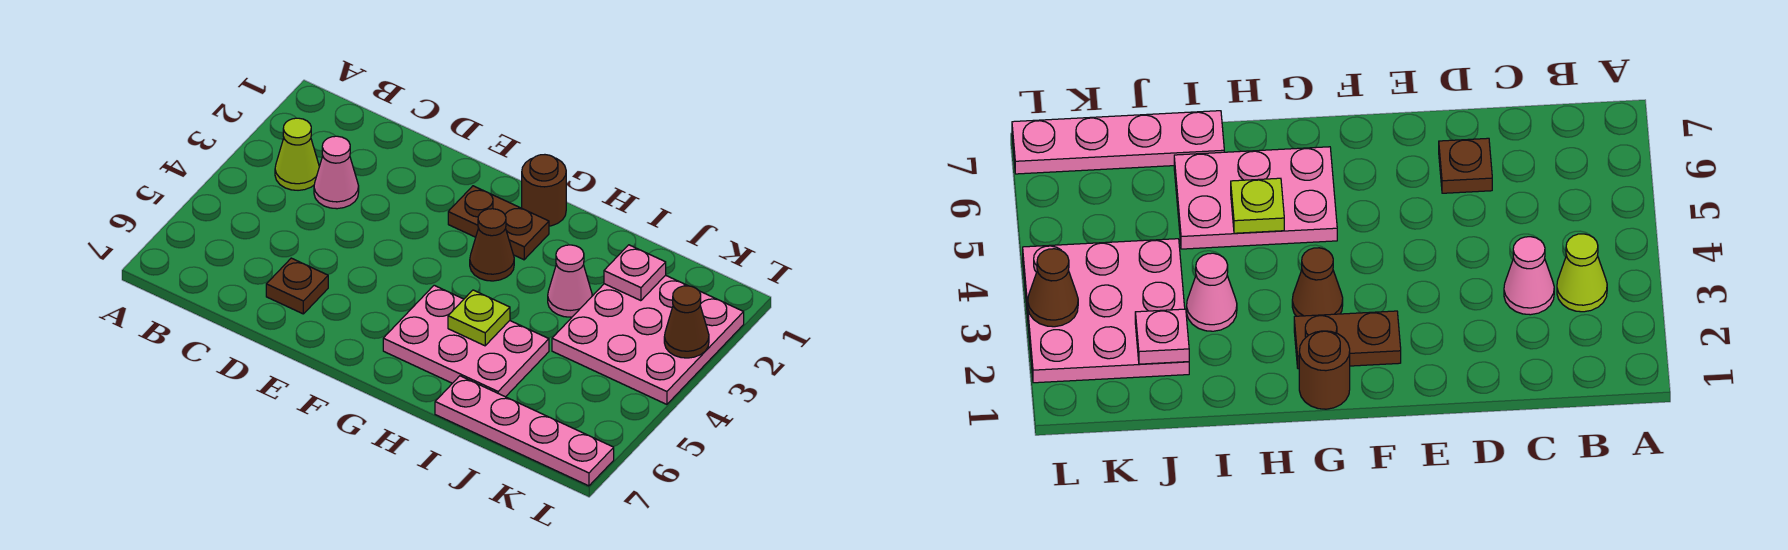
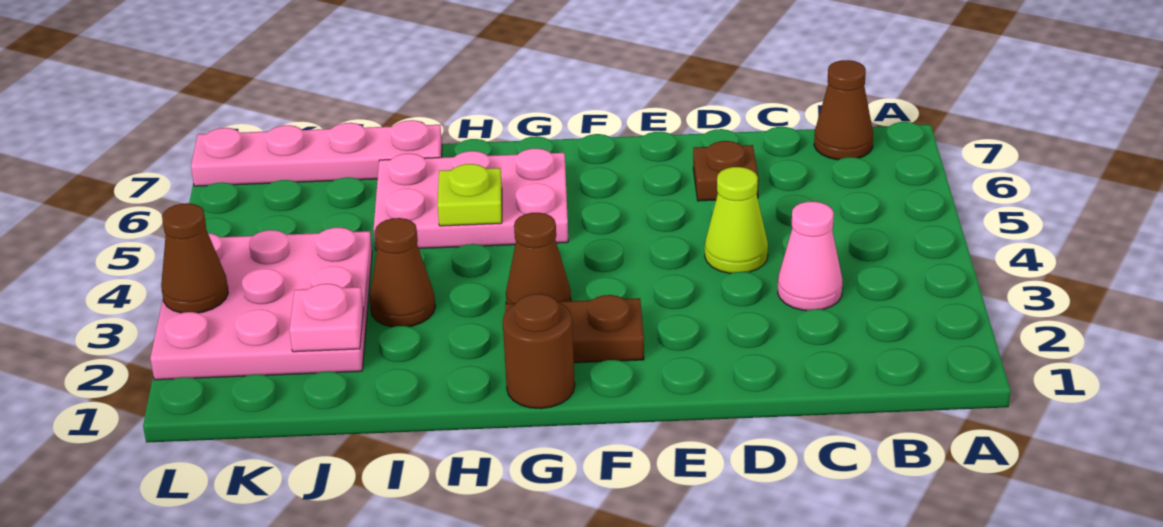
lime cone B3 level 1 -> lime cone D4 level 1
none -> brown cone B7 level 1
pink cone I3 level 1 -> brown cone I3 level 1

